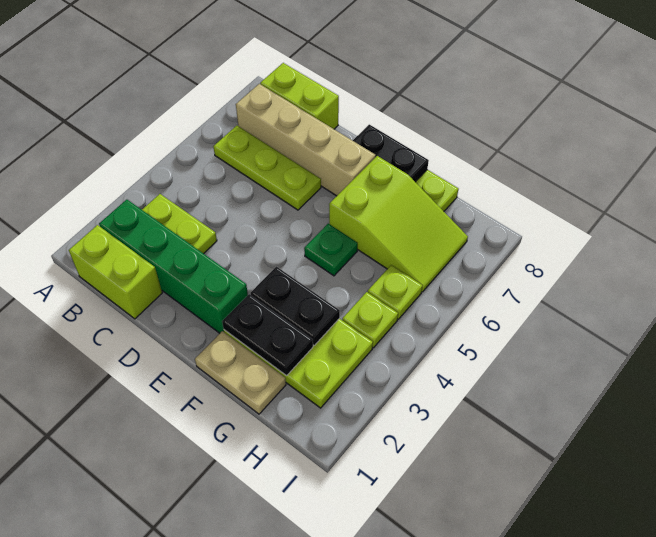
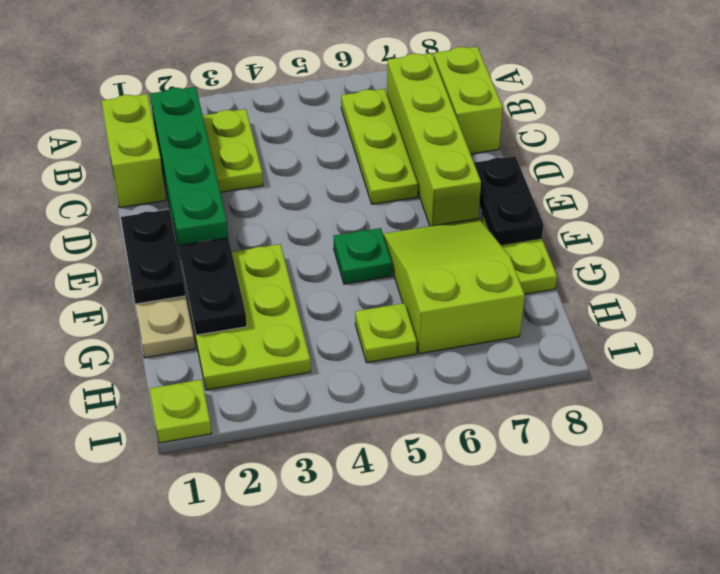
tan brick B7:E7 level 1 -> lime brick B7:E7 level 1
black plate F3:G3 level 2 -> black plate E1:F1 level 2
lime slope F6:H7 level 1 top F -> lime slope F6:H7 level 1 top H
lime plate H4 level 1 -> lime plate I1 level 1

